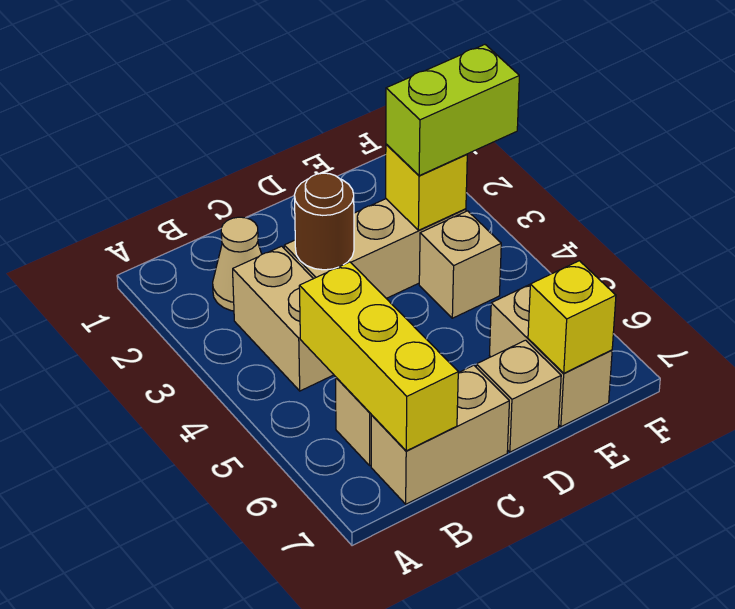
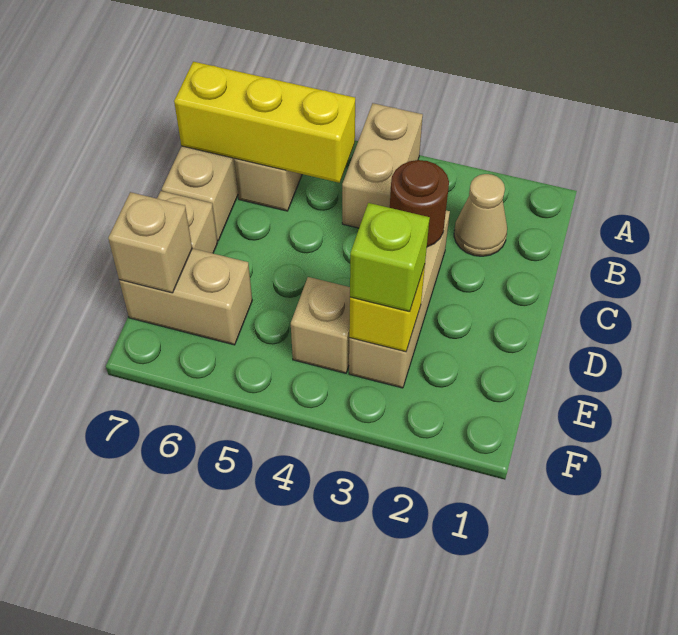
tan brick B3:B4 level 1 -> tan brick A4:B4 level 1
lime brick E3:F3 level 3 -> lime brick E3 level 3
yellow brick E7 level 2 -> tan brick E7 level 2

